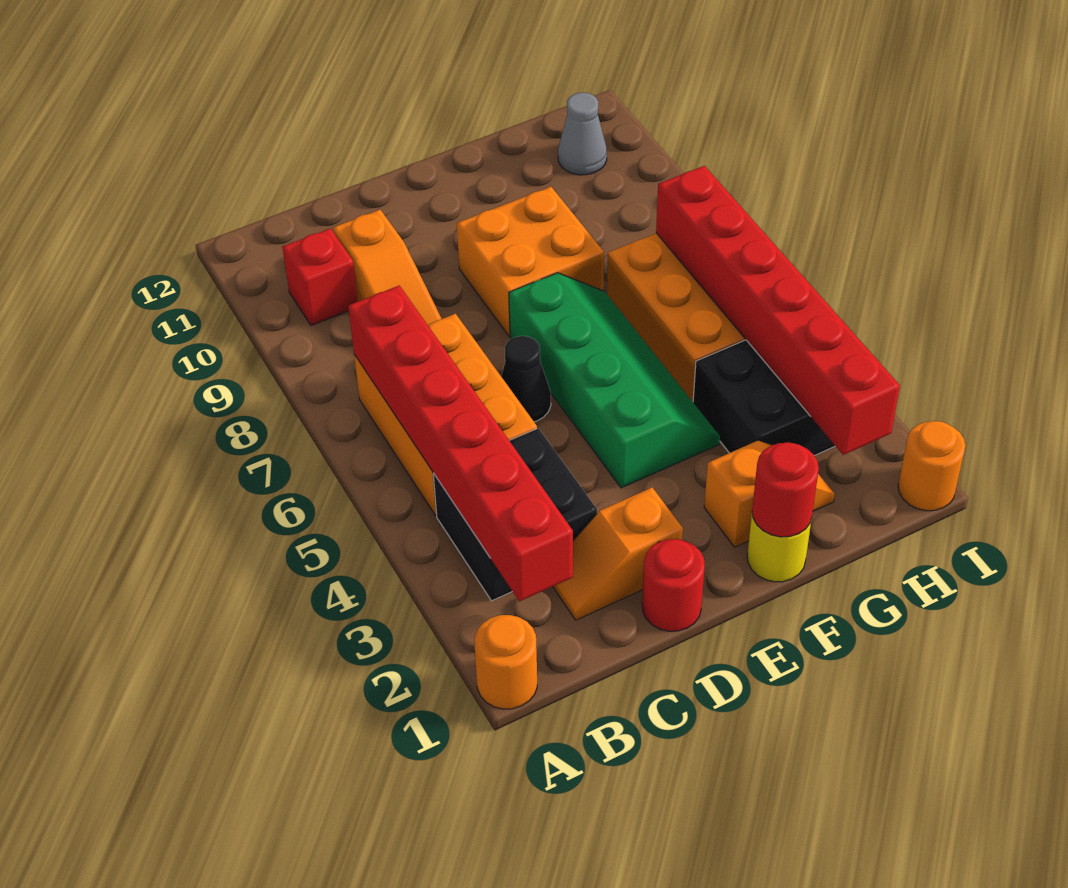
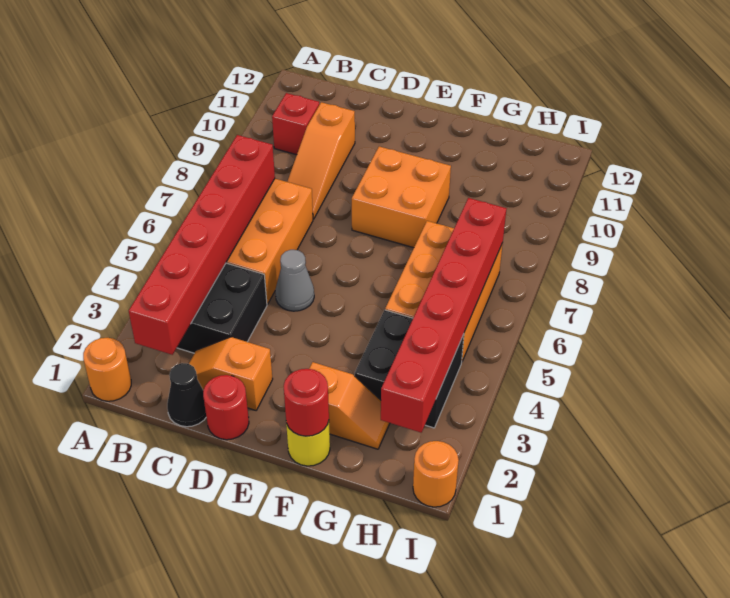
black cone D6 level 1 -> black cone C1 level 1
green slope E4:F7 level 1 top E -> none
grey cone H11 level 1 -> grey cone D5 level 1

